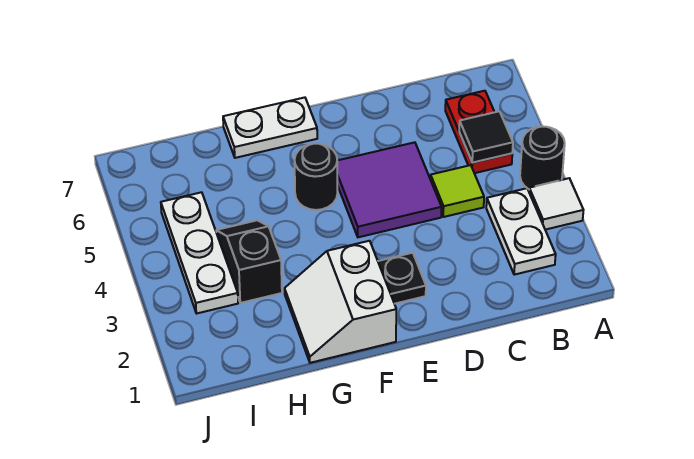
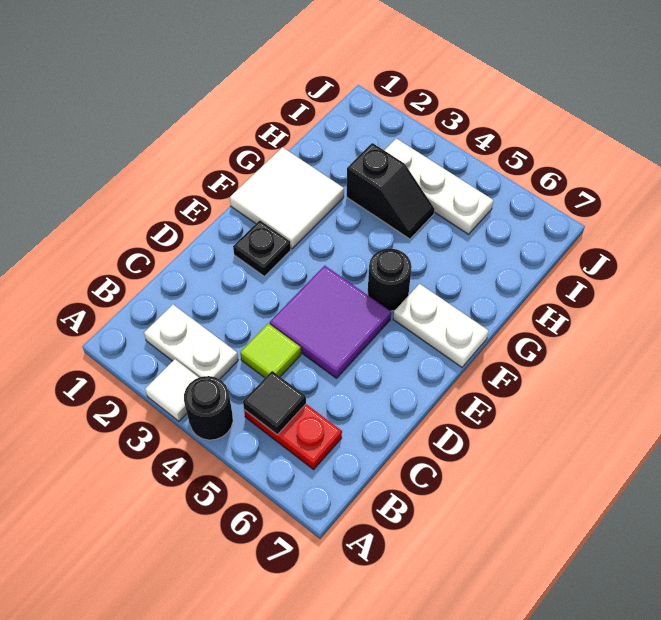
white slope F1:G2 level 1 top F -> white tile F1:G2 level 1
white plate F7:G7 level 1 -> white plate F6:F7 level 1

